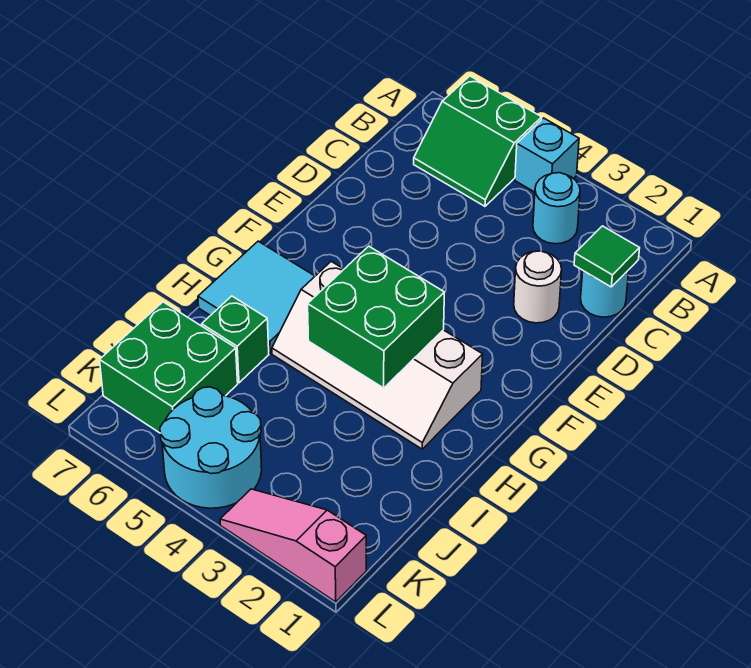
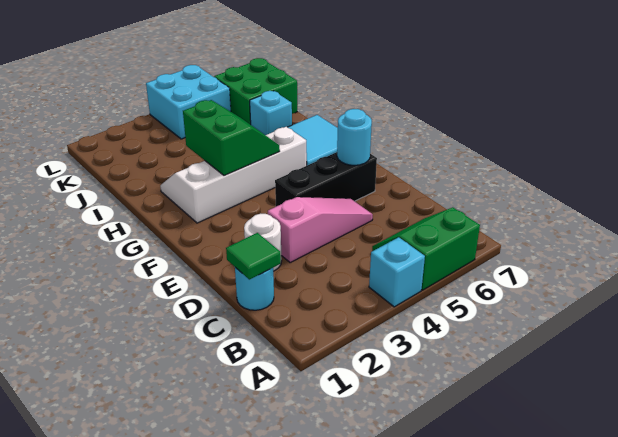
cyan round brick B3 level 1 -> cyan round brick E6 level 2
none -> black brick E4:E6 level 1
green brick G3:H4 level 2 -> green slope G3:H4 level 2 top 3
green brick I6 level 1 -> cyan brick I6 level 1
cyan round brick K4:L5 level 1 -> cyan brick K4:L5 level 1
pink slope L1:L3 level 1 top 1 -> pink slope D3:D5 level 1 top 3

